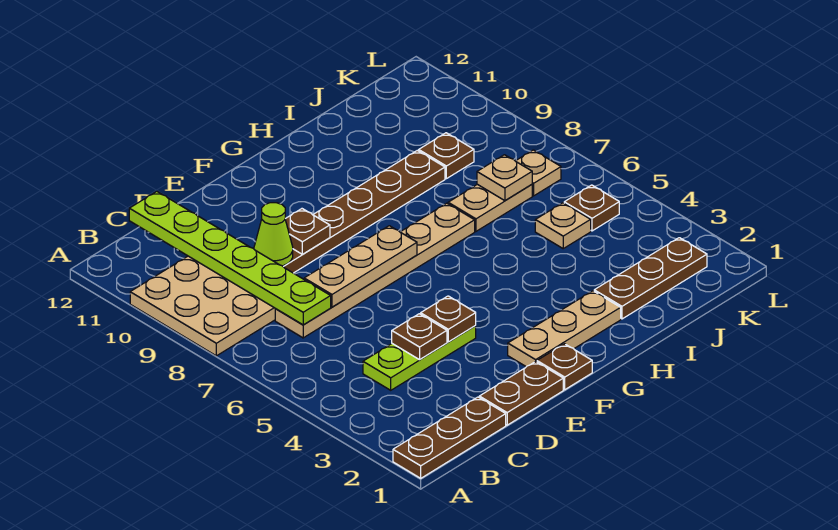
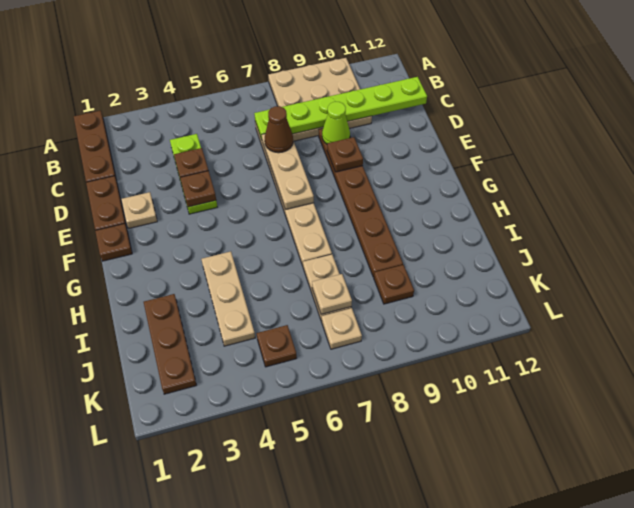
none -> brown cone D7 level 3
tan plate F2:H2 level 1 -> tan plate H4:J4 level 1
tan plate J5 level 1 -> tan plate E2 level 1

